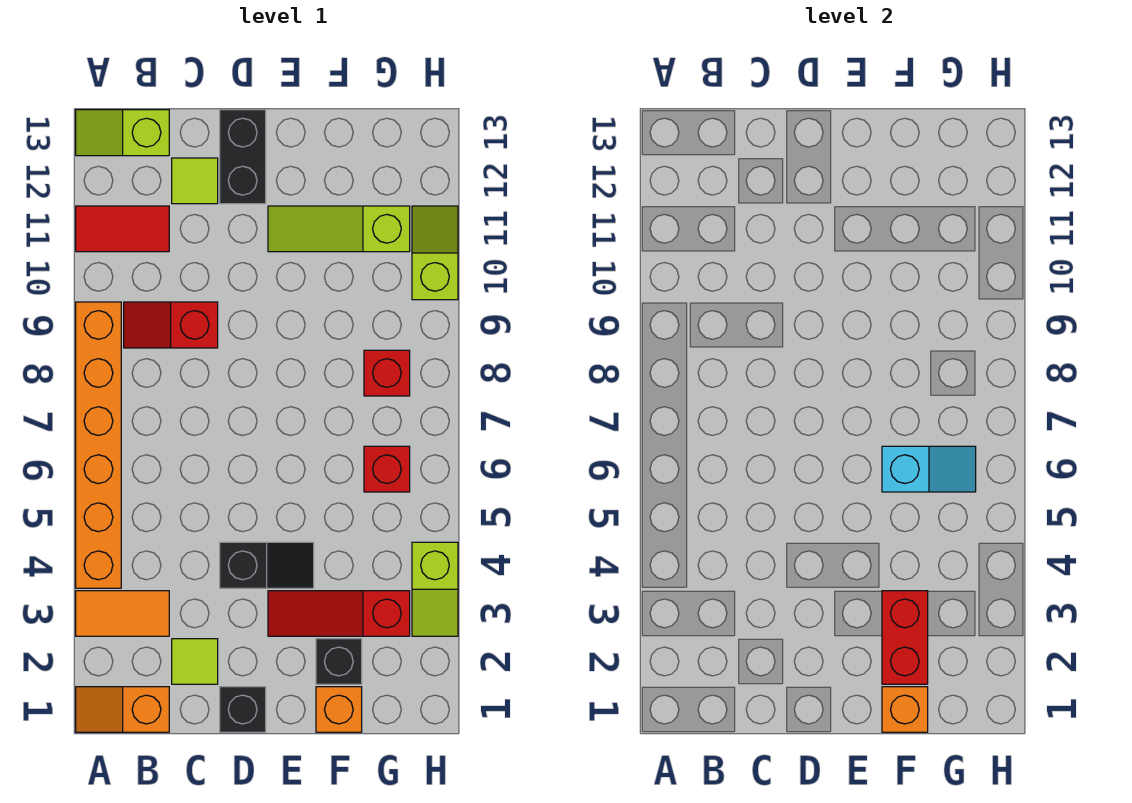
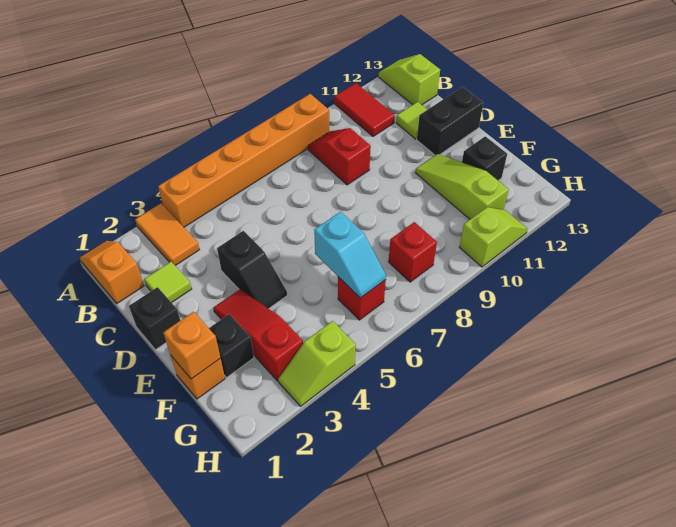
red brick F2:F3 level 2 -> none
none -> black brick F12 level 1

